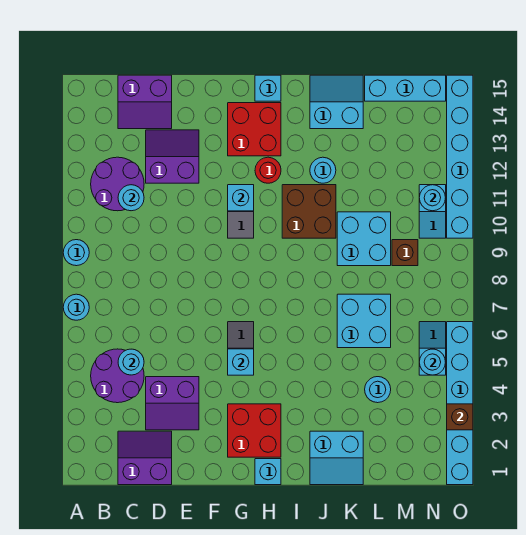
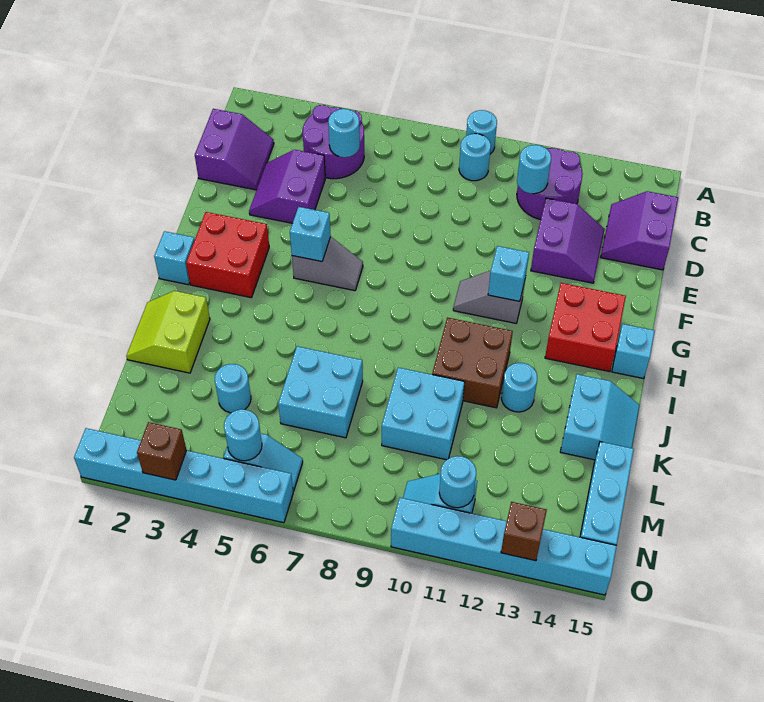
cyan round brick A7 level 1 -> cyan round brick B9 level 1
red round brick H12 level 1 -> none
cyan slope J1:K2 level 1 top 2 -> lime slope J1:K2 level 1 top 2
brown brick M9 level 1 -> brown brick O13 level 2

